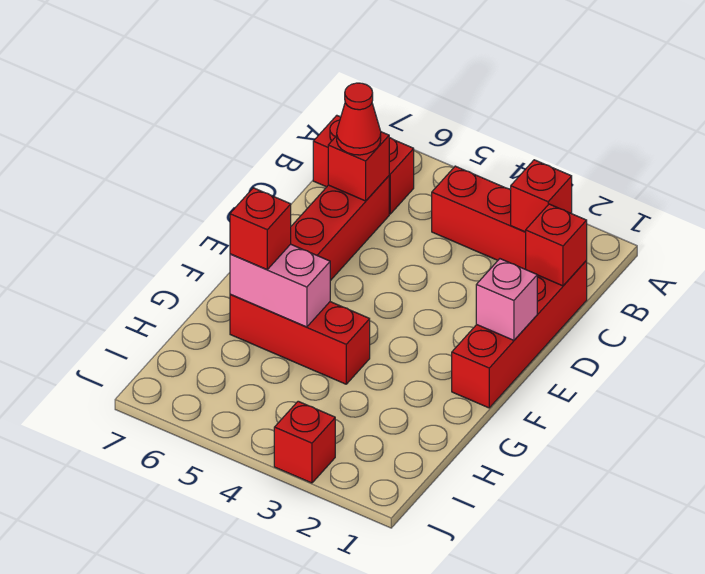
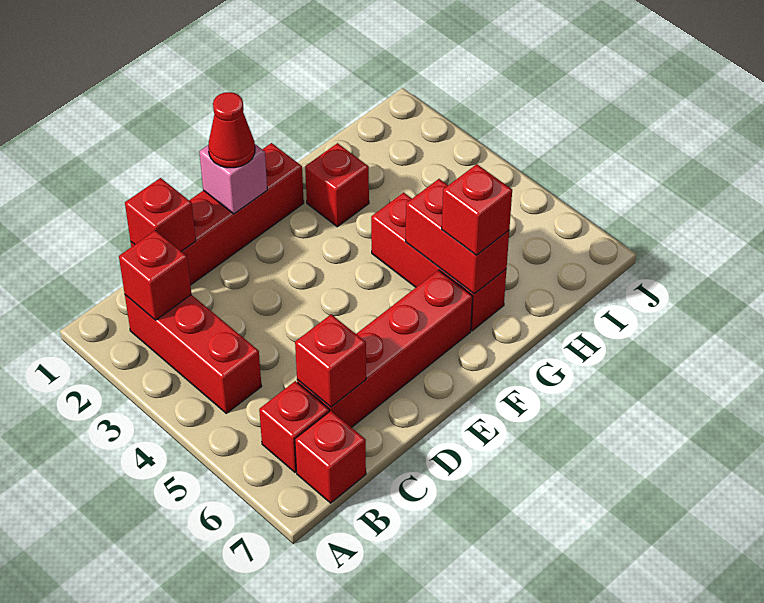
red cone C6 level 3 -> red cone E1 level 3
pink brick G5:G6 level 2 -> red brick G5:G6 level 2
red brick J3 level 1 -> red brick G2 level 1

